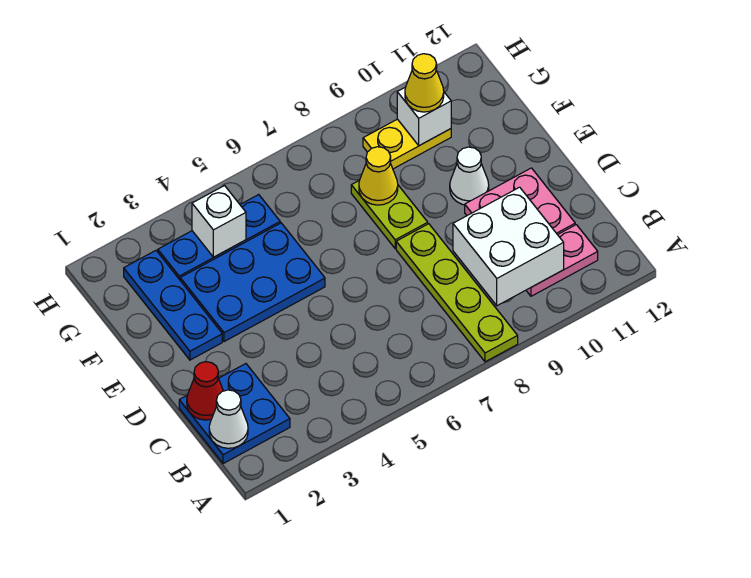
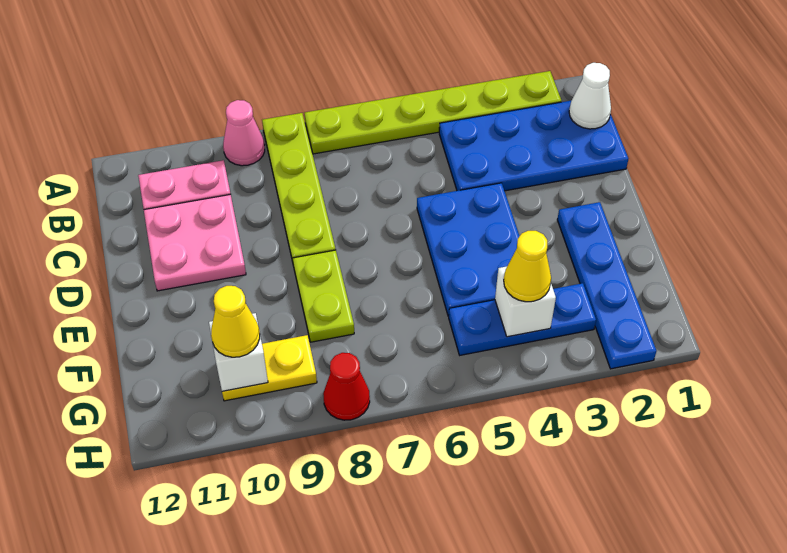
none -> lime plate A2:A7 level 1
none -> pink cone A9 level 1
blue plate B1:C2 level 1 -> blue plate B1:C4 level 1
white brick B9:C10 level 2 -> none
red cone C1 level 2 -> red cone H8 level 1
blue plate E2:G2 level 1 -> blue plate E2:H2 level 1
blue plate E3:F5 level 1 -> blue plate D4:F5 level 1
white cone E10 level 1 -> none
yellow cone F8 level 2 -> yellow cone G4 level 3

